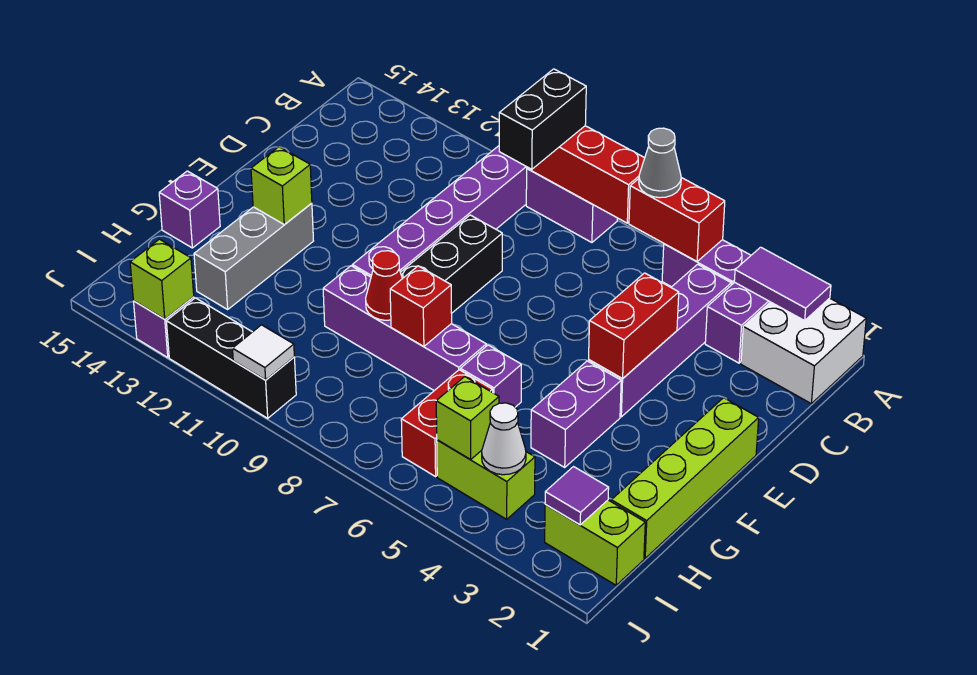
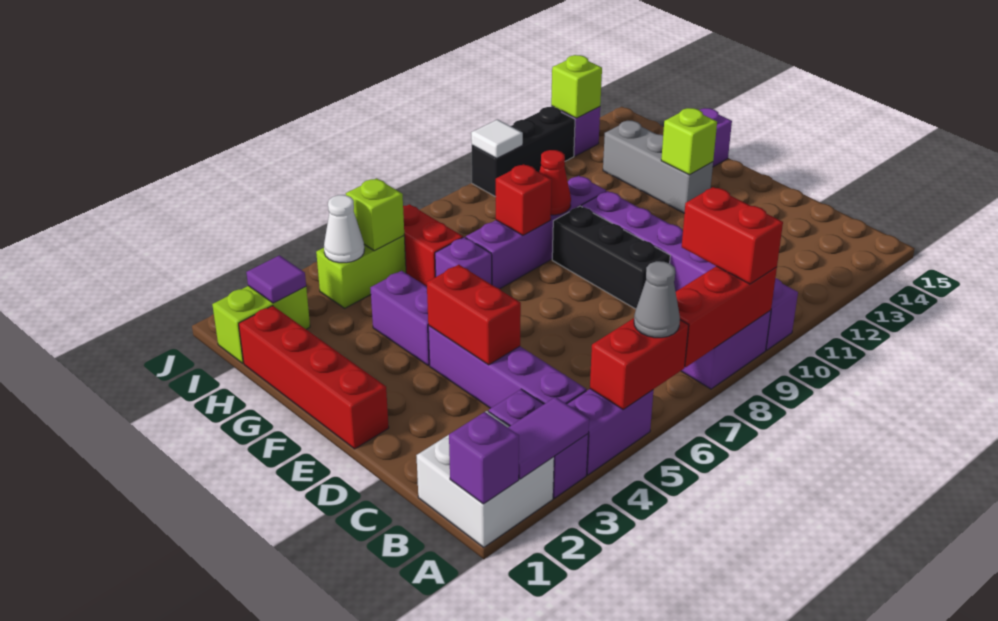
none -> purple brick A1 level 2
black brick A9:B9 level 3 -> red brick A9:B9 level 3
lime brick E1:H1 level 1 -> red brick E1:H1 level 1

